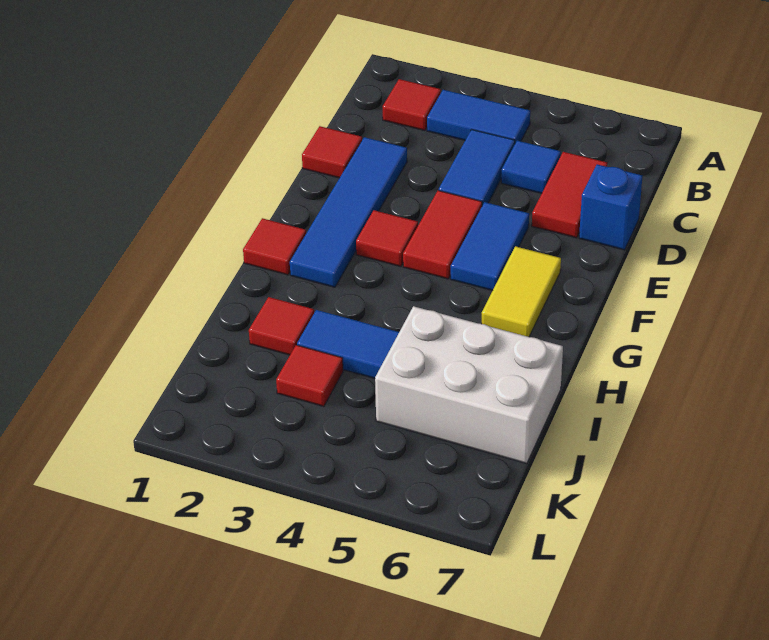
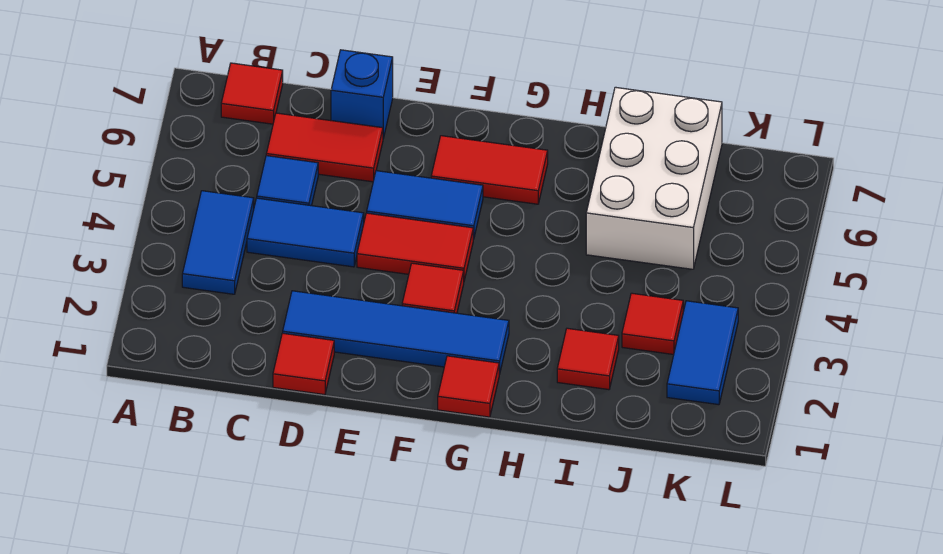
red tile B2 level 1 -> red tile B7 level 1
yellow tile F6:G6 level 1 -> red tile F6:G6 level 1
blue tile I3:I4 level 1 -> blue tile K2:K3 level 1

